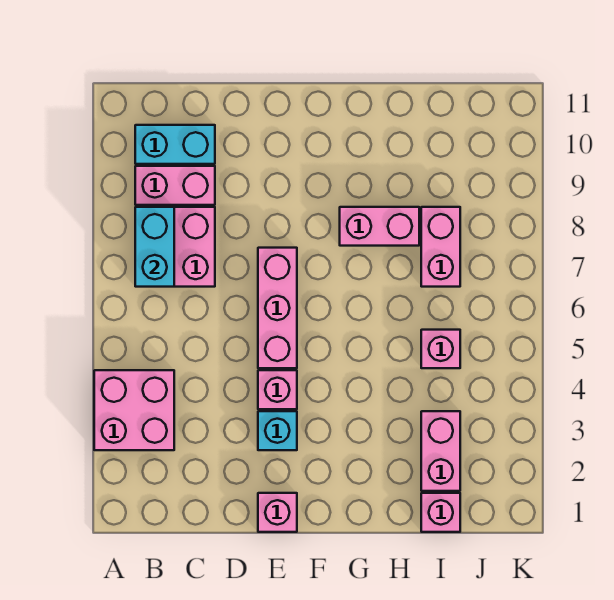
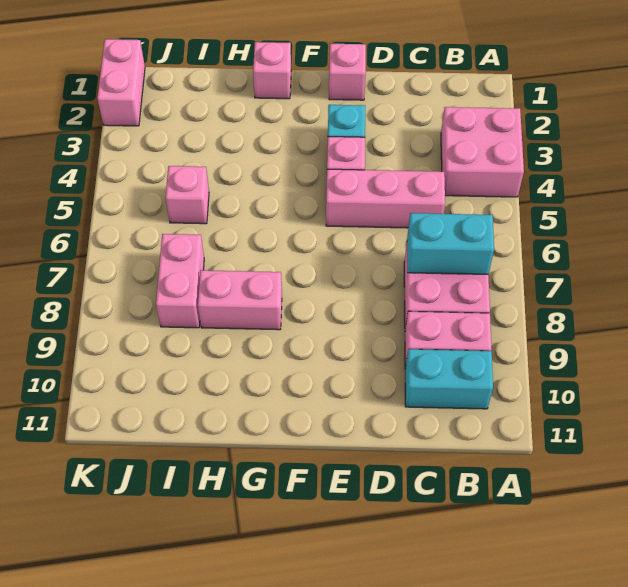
cyan brick B7:B8 level 2 -> cyan brick B7:C7 level 2
pink brick E5:E7 level 1 -> pink brick C5:E5 level 1
pink brick I1 level 1 -> pink brick G1 level 1
pink brick I2:I3 level 1 -> pink brick K1:K2 level 1

